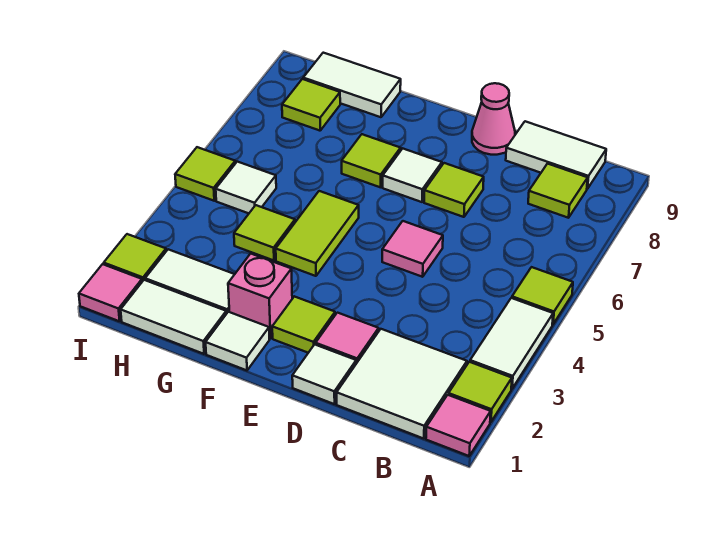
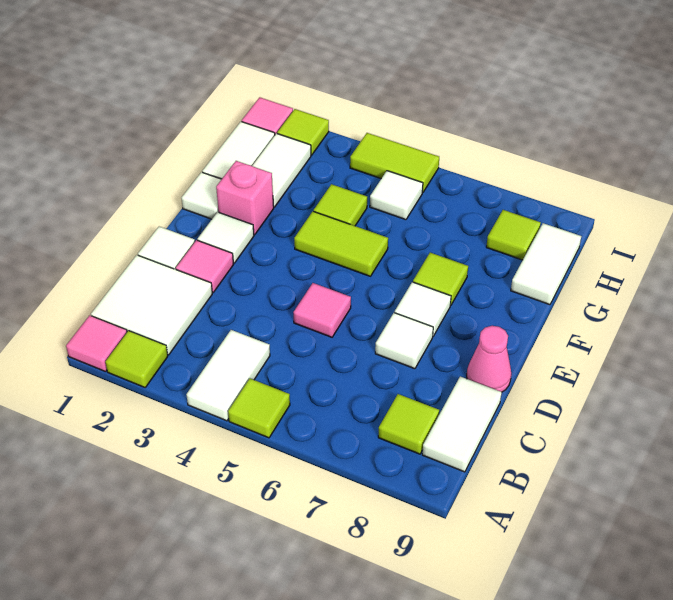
white tile A3:A4 level 1 -> white tile A4:B4 level 1
lime tile D7 level 1 -> white tile D7 level 1
lime tile E2 level 1 -> white tile E2 level 1
lime tile I5 level 1 -> lime tile I4:I5 level 1

